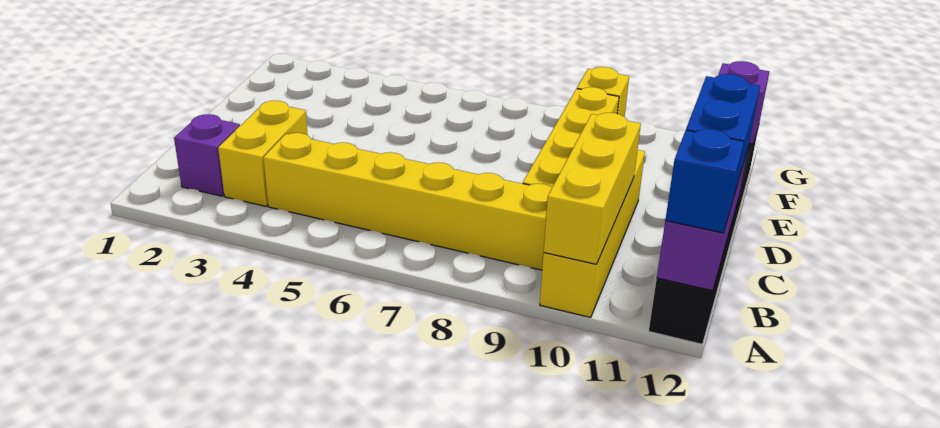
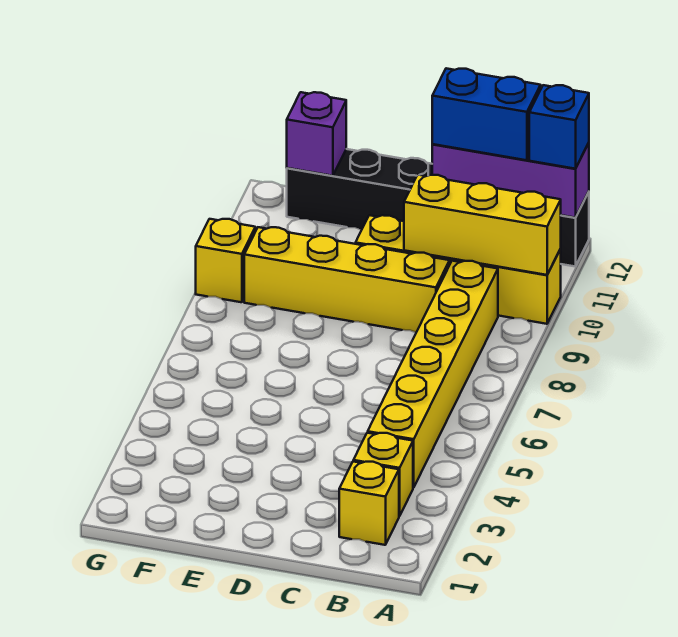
purple brick B2 level 1 -> yellow brick B2 level 1
yellow brick B3:C3 level 1 -> yellow brick B3 level 1

